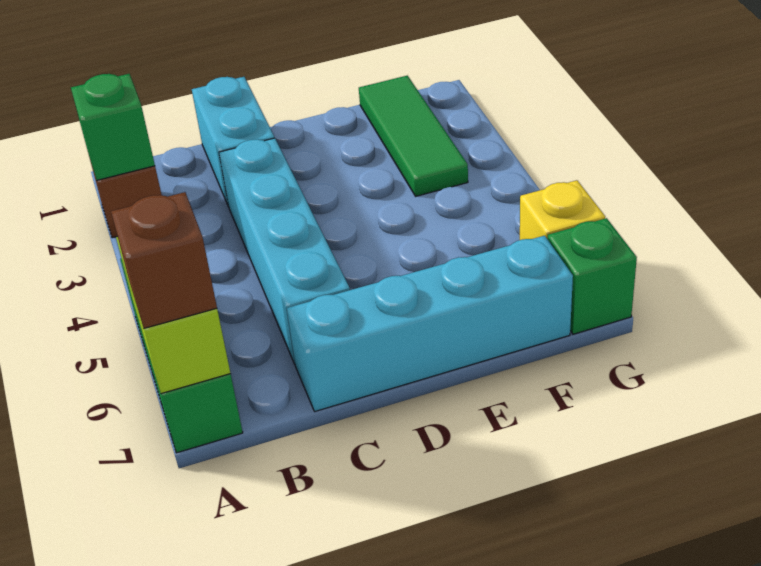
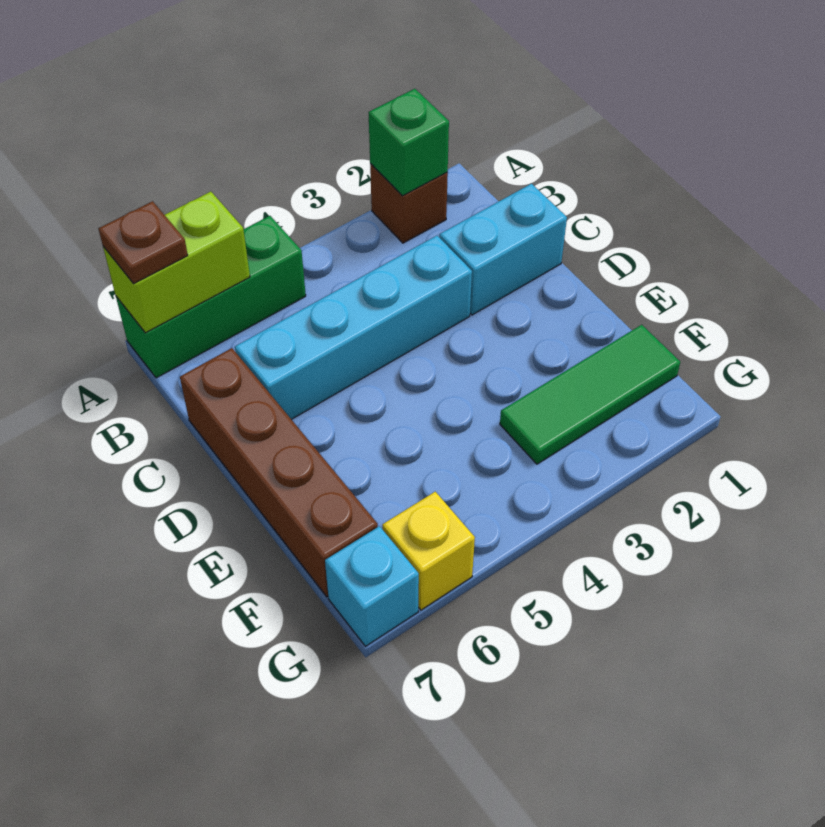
brown brick A7 level 3 -> brown plate A7 level 3
cyan brick C7:F7 level 1 -> brown brick C7:F7 level 1
green brick G7 level 1 -> cyan brick G7 level 1

